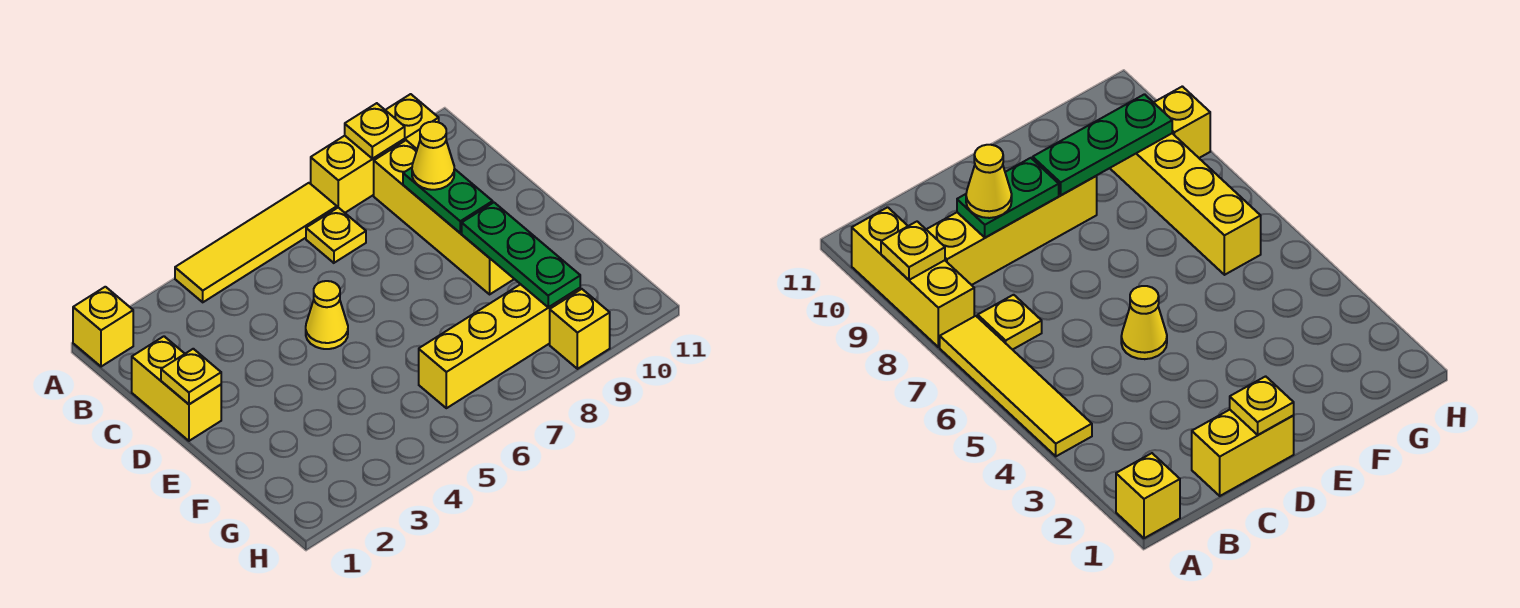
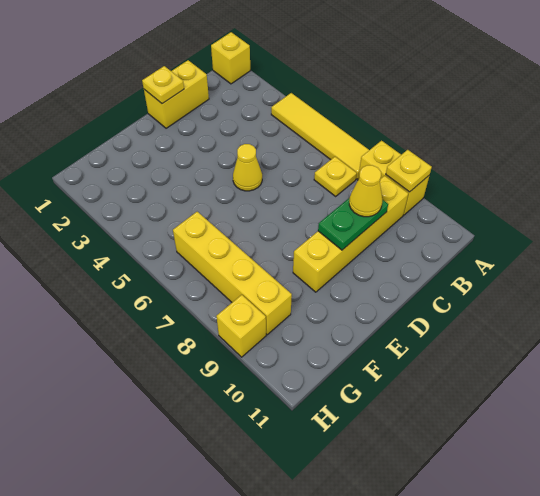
yellow brick A8:A10 level 1 -> yellow brick A8:A9 level 1
green plate E9:G9 level 2 -> none

